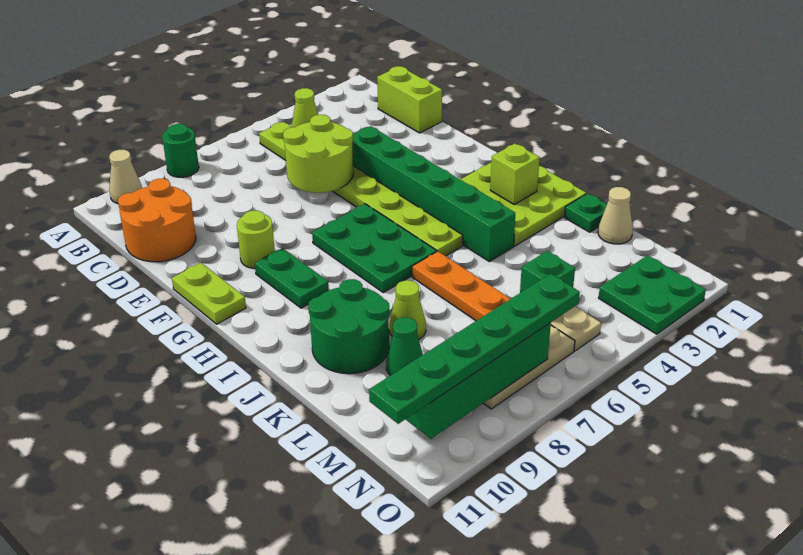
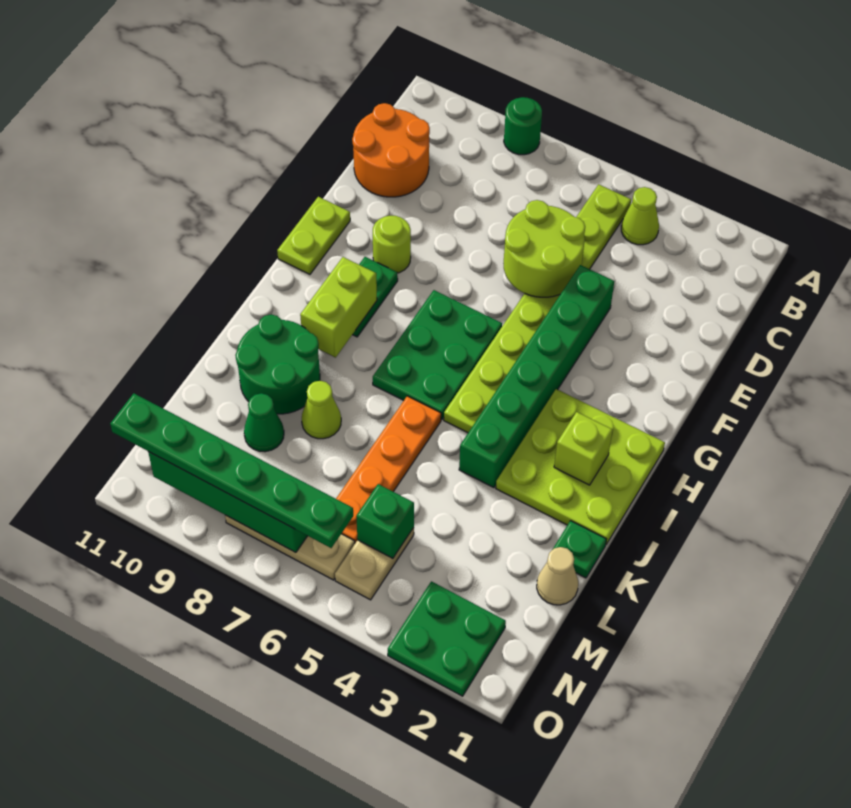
tan cone A10 level 1 -> none
lime brick C1:D1 level 1 -> lime brick H9:I9 level 2

